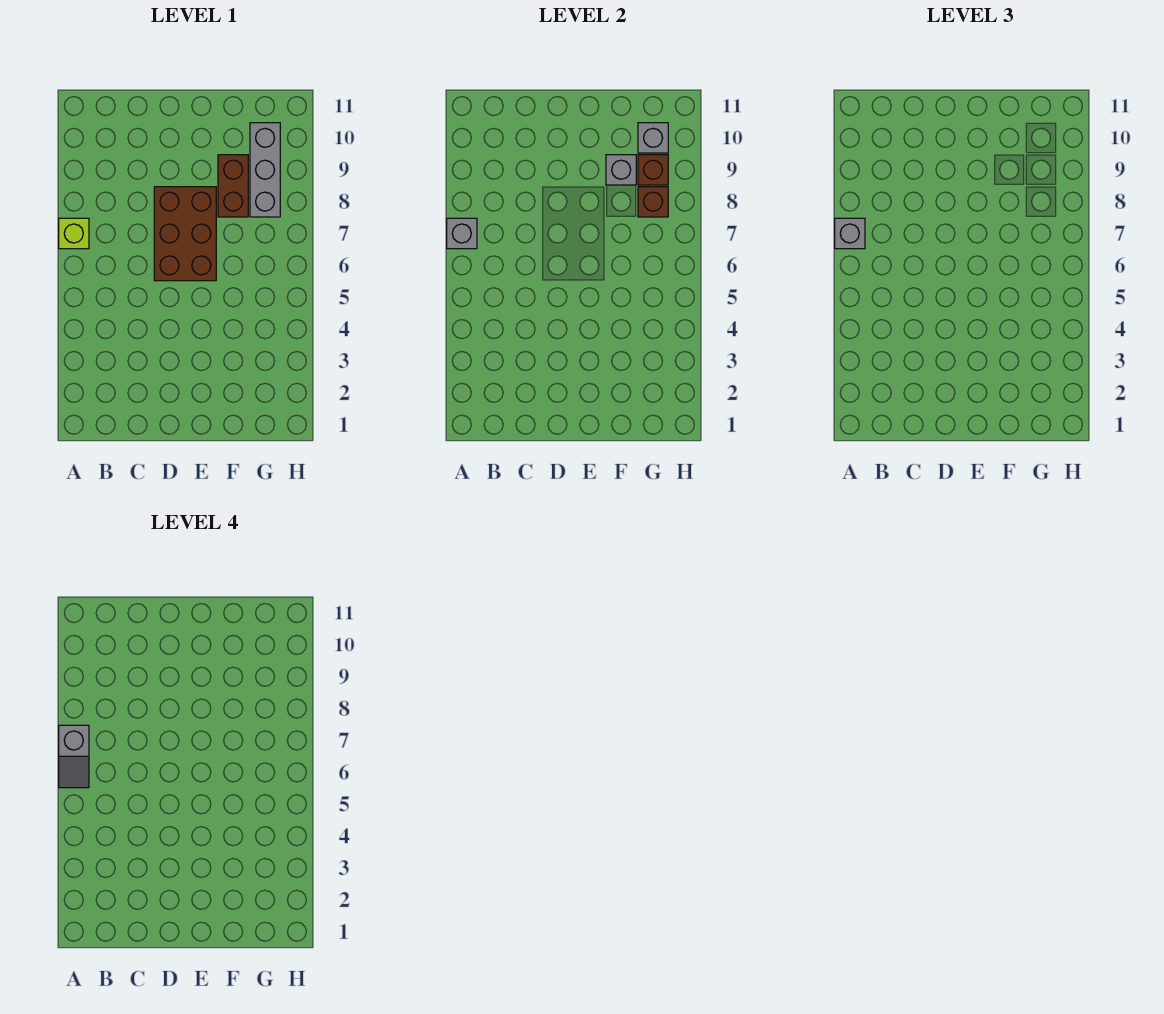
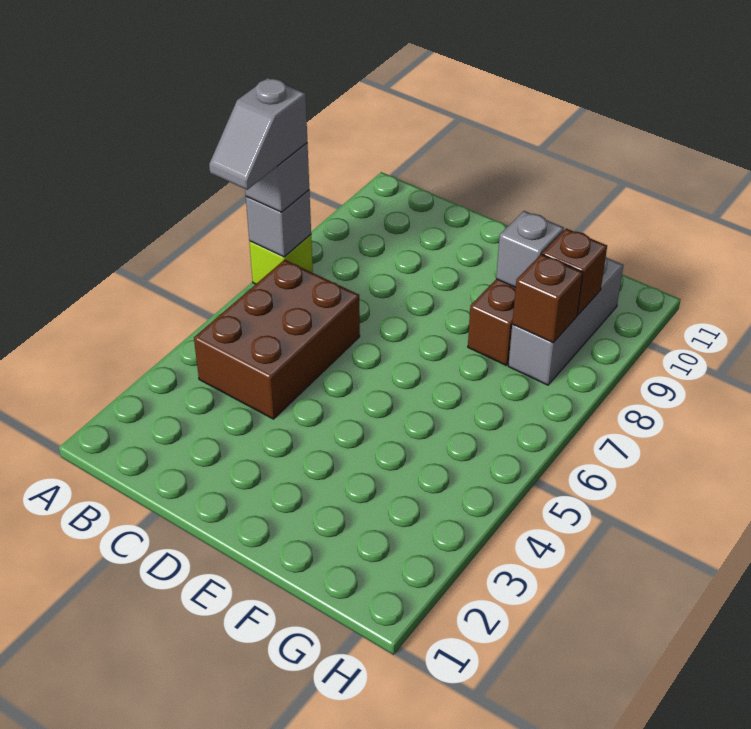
brown brick D6:E8 level 1 -> brown brick B4:C6 level 1
grey brick G10 level 2 -> none

